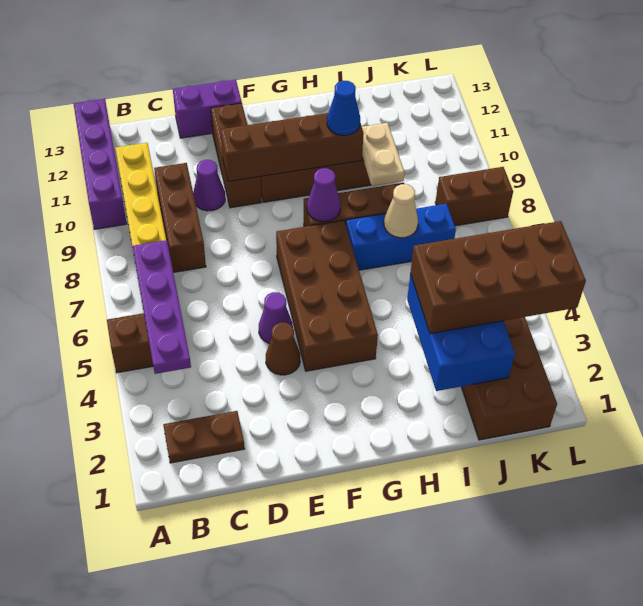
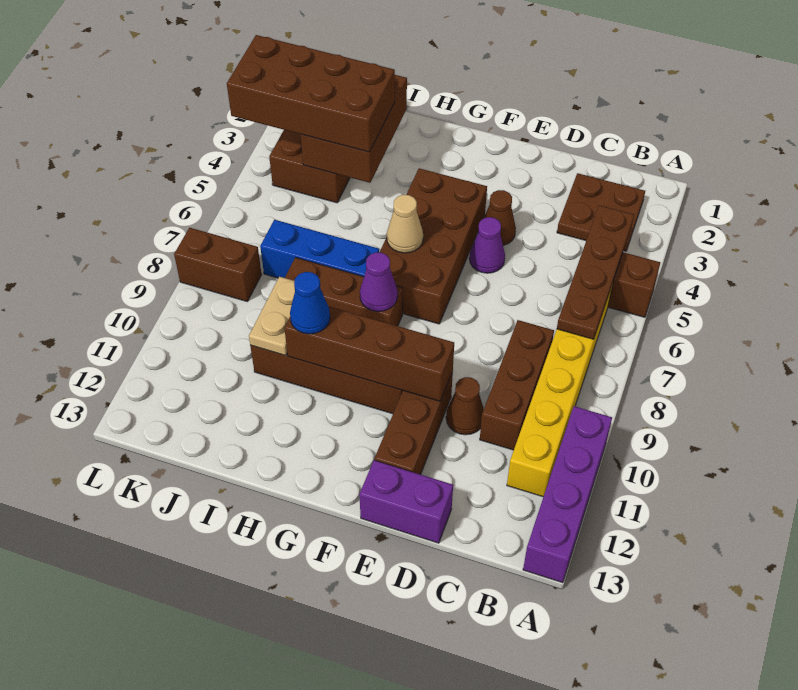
brown plate B2:C2 level 1 -> brown plate B2:C3 level 1
purple plate B4:B7 level 2 -> brown plate B4:B7 level 2
purple cone D10 level 1 -> brown cone D10 level 1
blue brick I2:J4 level 2 -> brown brick I2:J4 level 2
tan cone I7 level 2 -> tan cone G6 level 2

